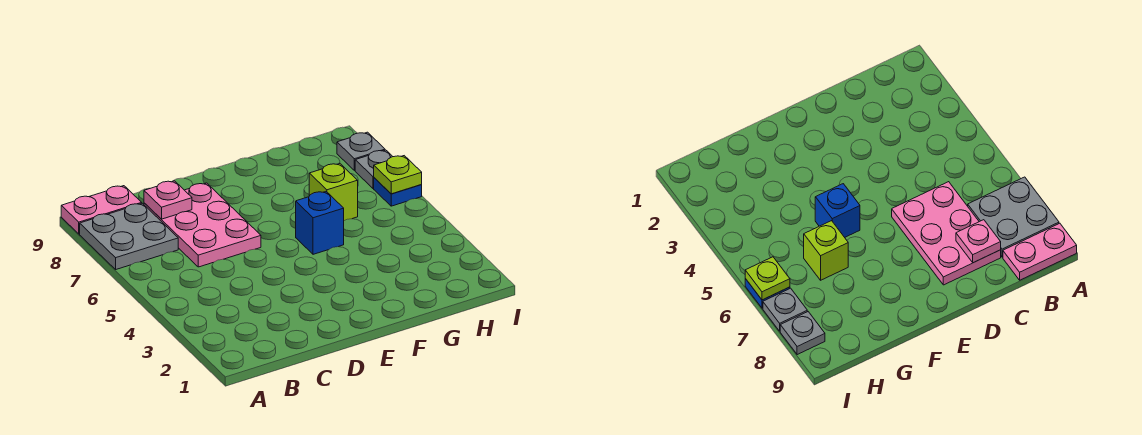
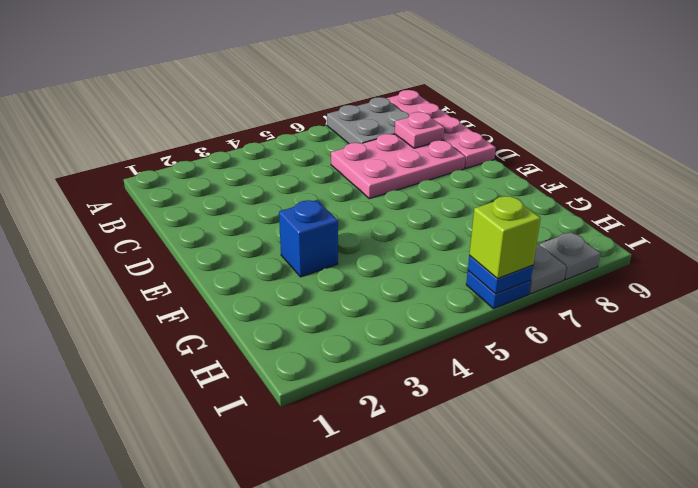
pink plate A9:B9 level 1 -> pink plate A9:D9 level 1
blue brick F5 level 1 -> blue brick F3 level 1
lime brick G6 level 1 -> lime brick I6 level 3
lime plate I6 level 2 -> blue plate I6 level 2

